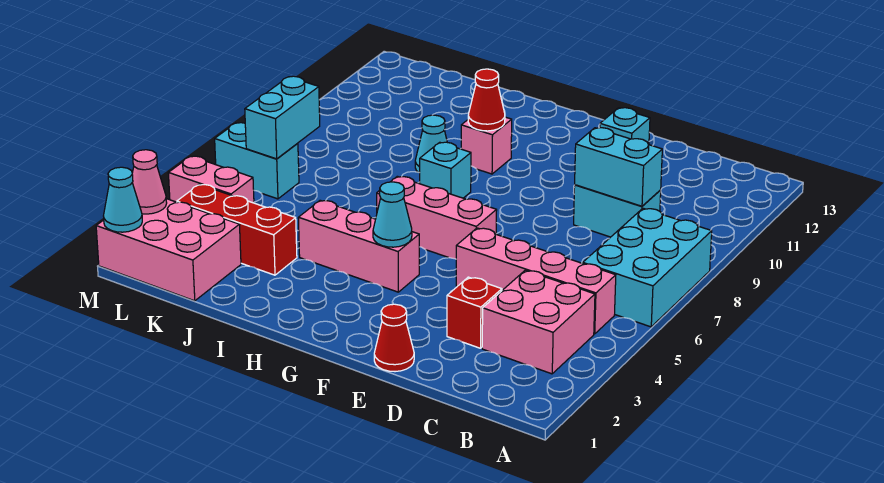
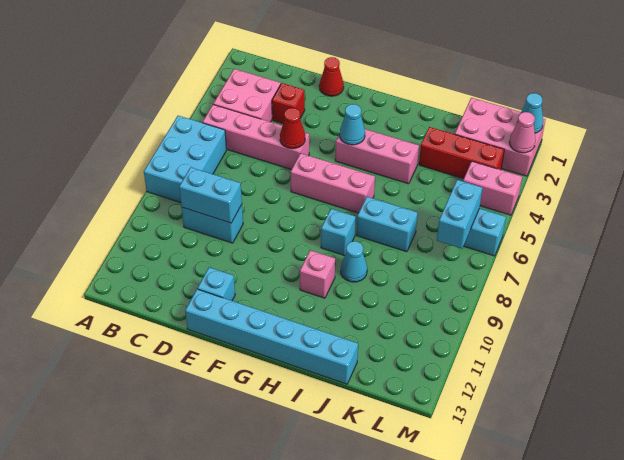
none -> cyan brick E13:J13 level 1
red cone H10 level 2 -> red cone E5 level 2
none -> cyan brick I7:J7 level 1

